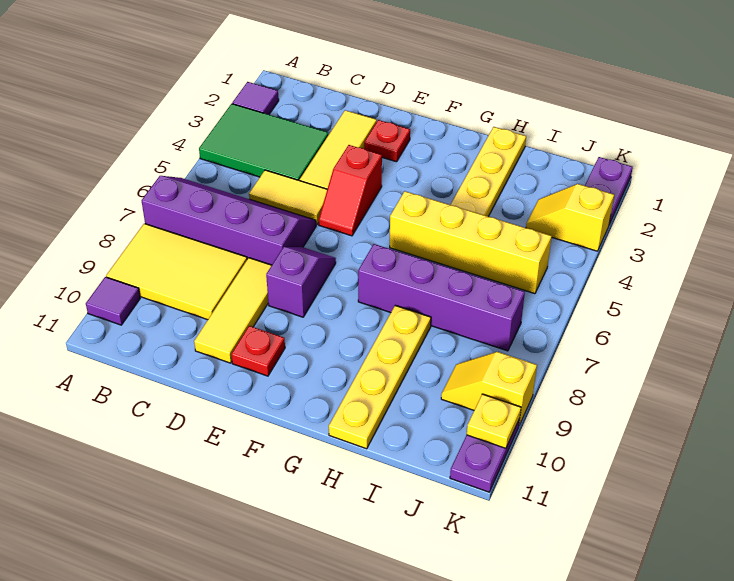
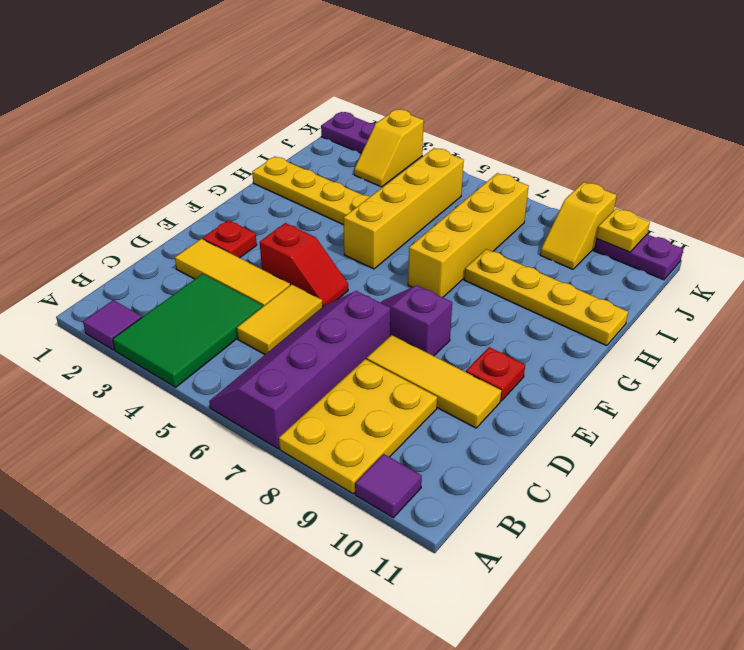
yellow tile A8:C9 level 1 -> yellow plate A8:C9 level 1
purple brick G7:J7 level 1 -> yellow brick G7:J7 level 1

